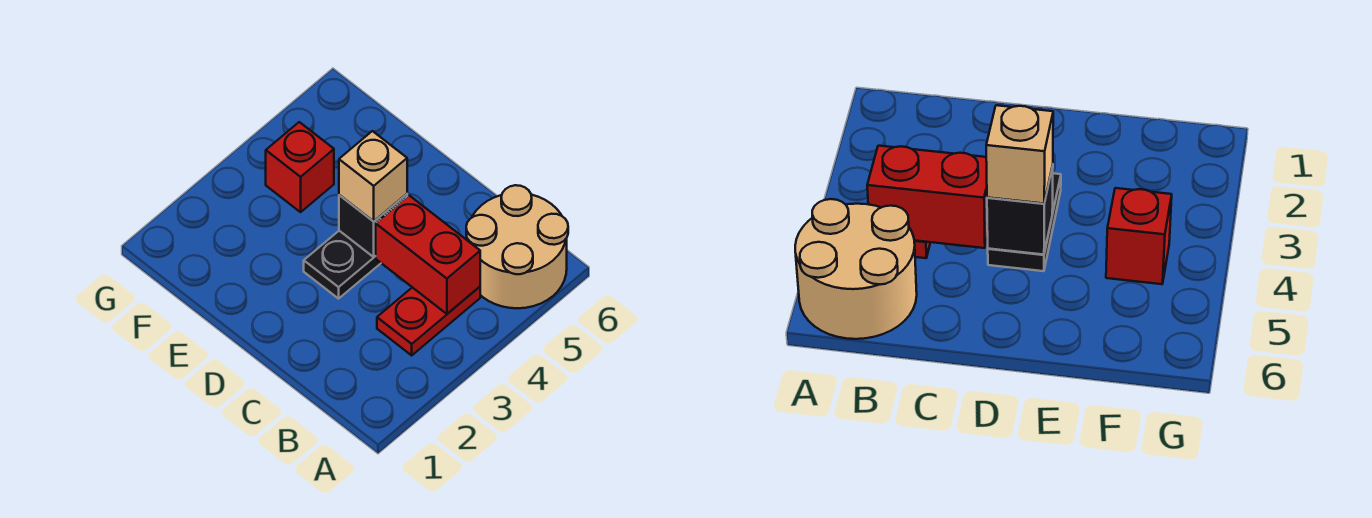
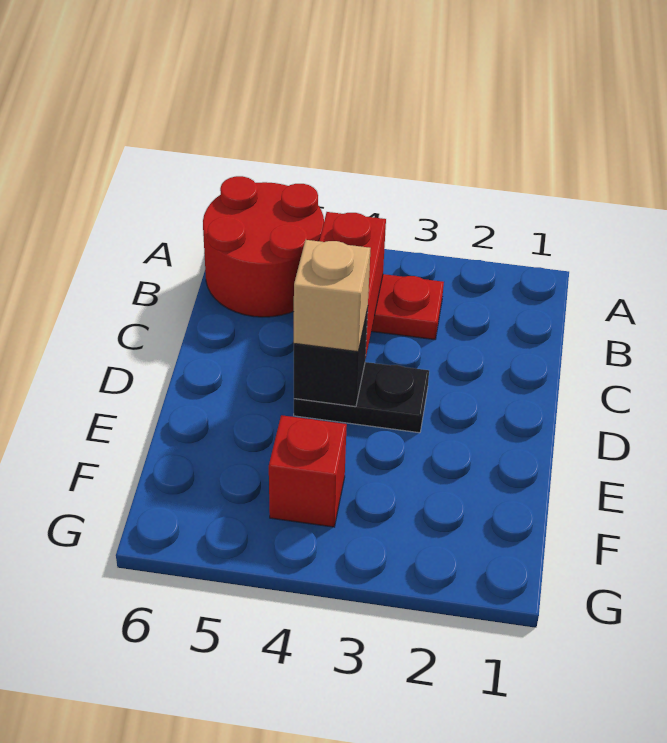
tan round brick A5:B6 level 1 -> red round brick A5:B6 level 1

